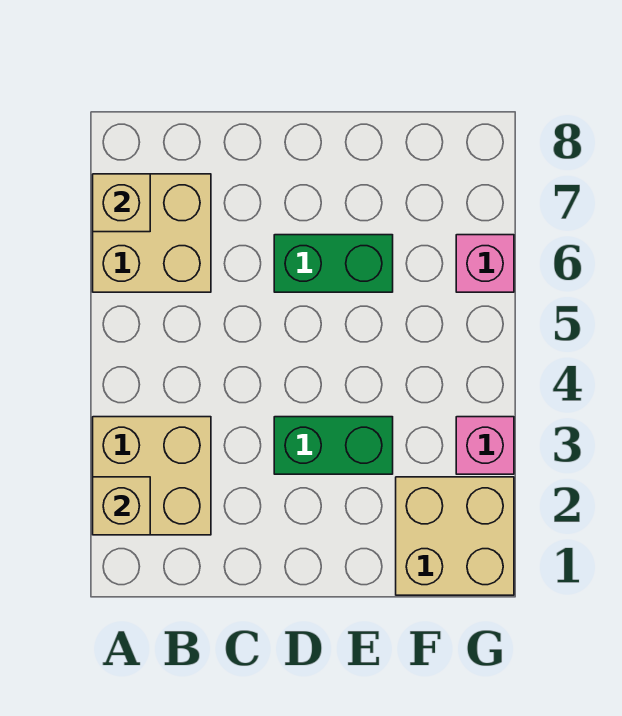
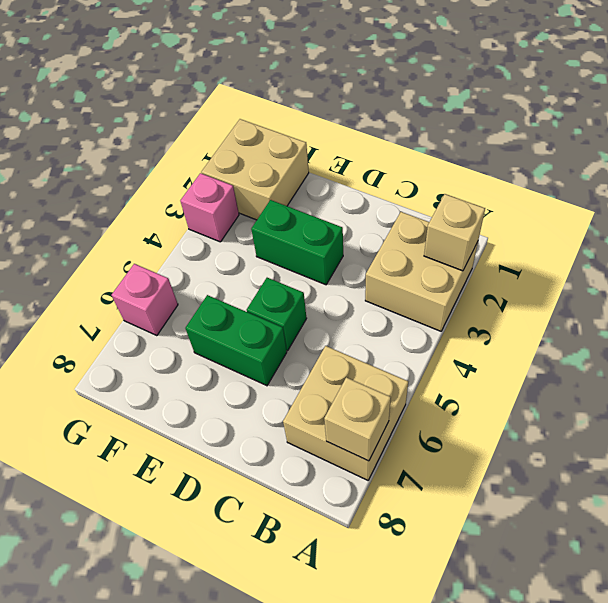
none -> green brick D5 level 1

